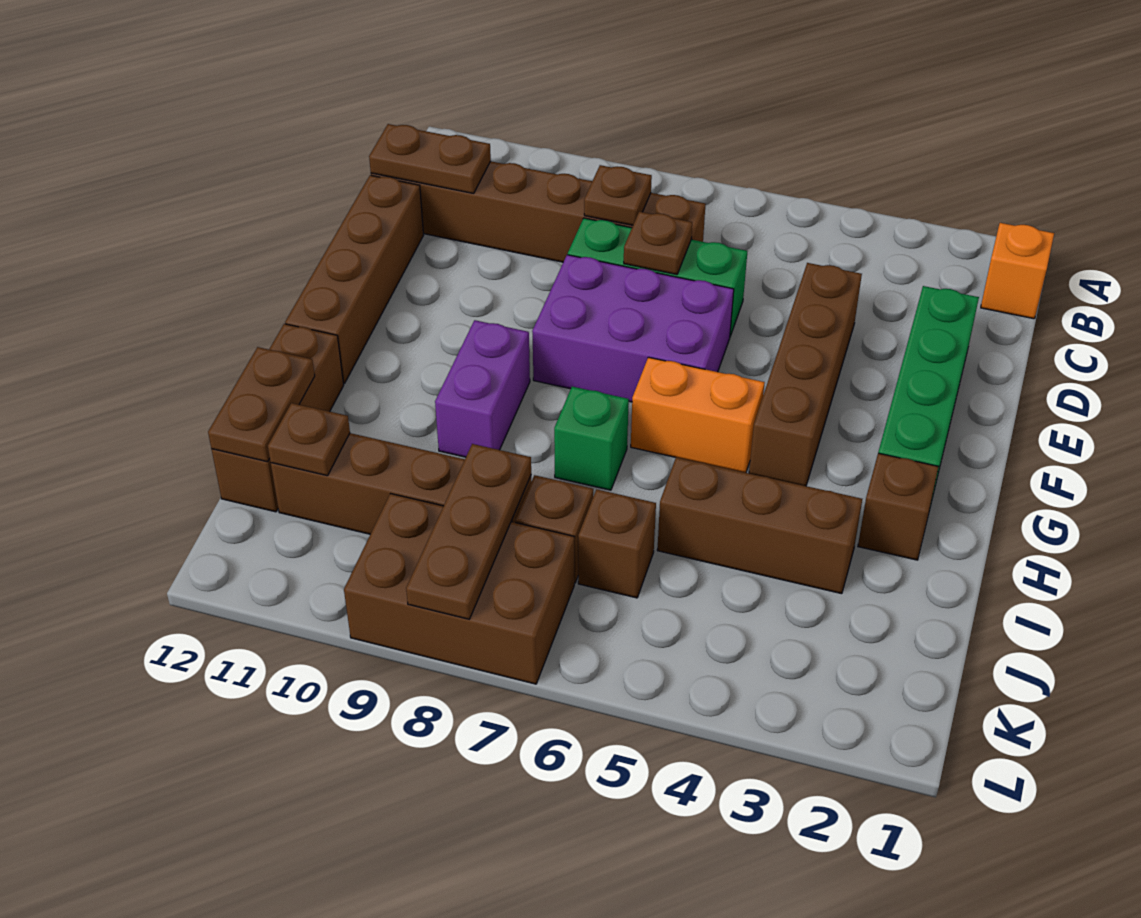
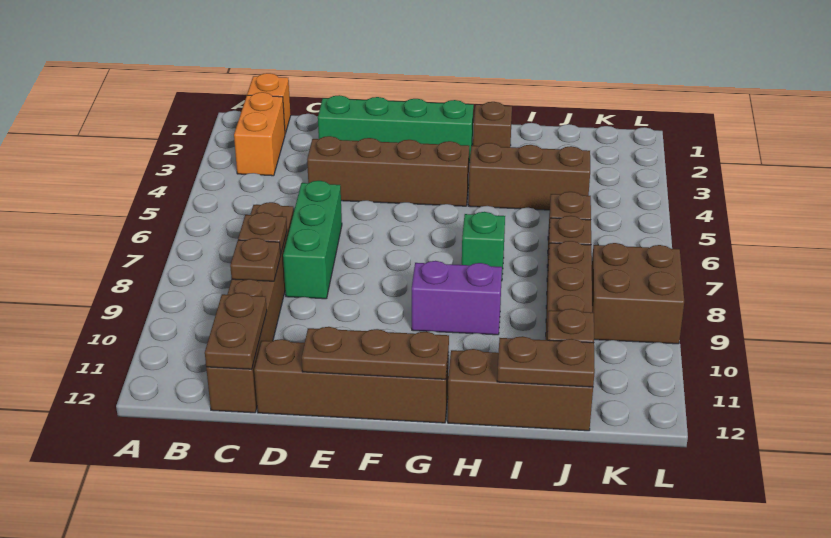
brown plate D7 level 2 -> brown plate C9 level 2
purple brick E6:F8 level 1 -> none
orange brick G5:G6 level 1 -> orange brick B2:B3 level 1
brown brick I3:I5 level 1 -> brown brick H4:J4 level 1
brown plate J8:L8 level 2 -> brown plate E12:G12 level 2
brown brick K7:L9 level 1 -> brown brick K8:L9 level 1

